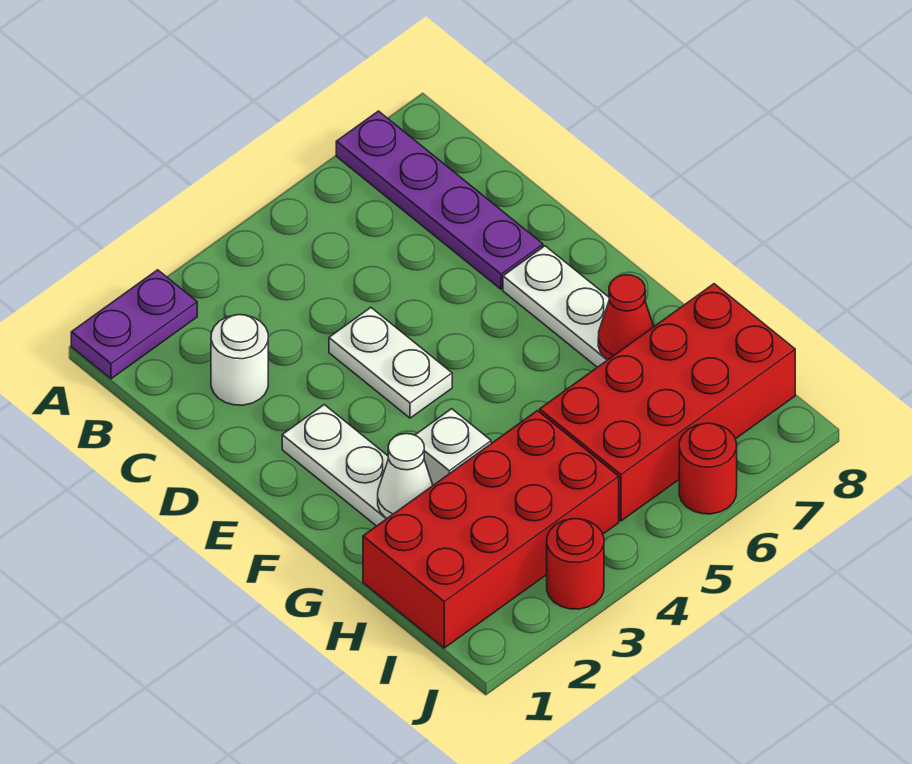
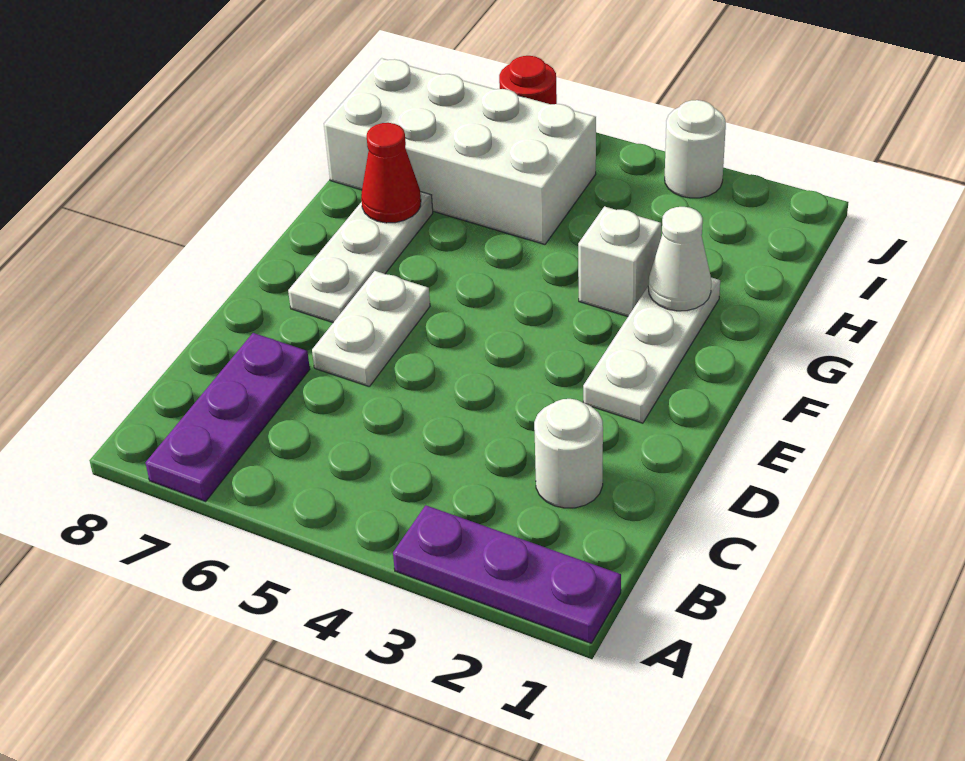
purple plate A1:A2 level 1 -> purple plate A1:A3 level 1
purple plate A7:D7 level 1 -> purple plate A7:C7 level 1
white plate D4:E4 level 1 -> white plate D6:E6 level 1
red brick H1:I4 level 1 -> none
red brick H5:I8 level 1 -> white brick H5:I8 level 1
red round brick J3 level 1 -> white round brick J3 level 1

